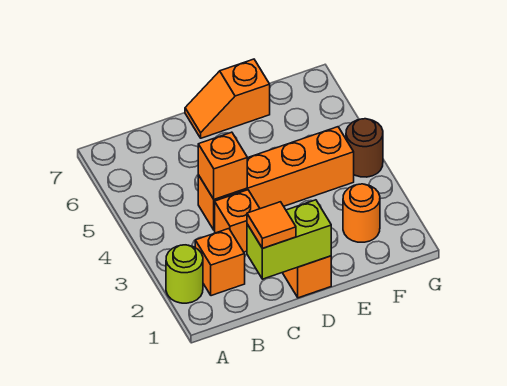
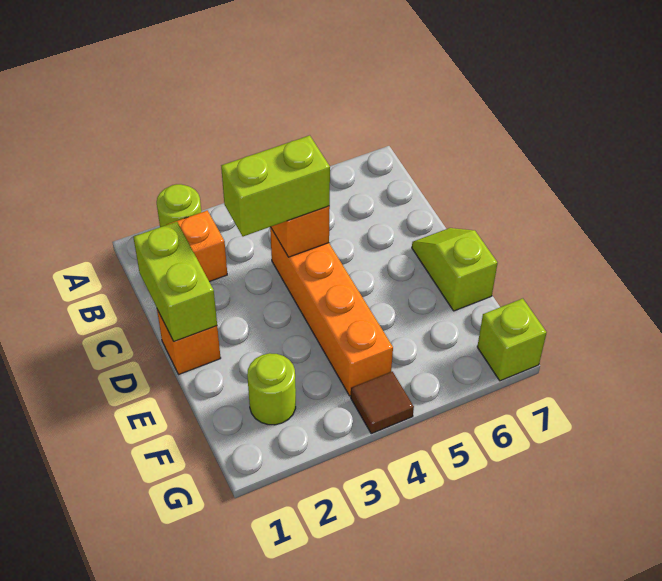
orange tile C1 level 3 -> none
orange brick C3 level 1 -> none
none -> lime brick C3:C4 level 3
orange slope D7:E7 level 1 top E -> lime slope D7:E7 level 1 top E
orange round brick F2 level 1 -> lime round brick F2 level 1
brown round brick G4 level 1 -> brown tile G4 level 1
none -> lime brick G7 level 1

